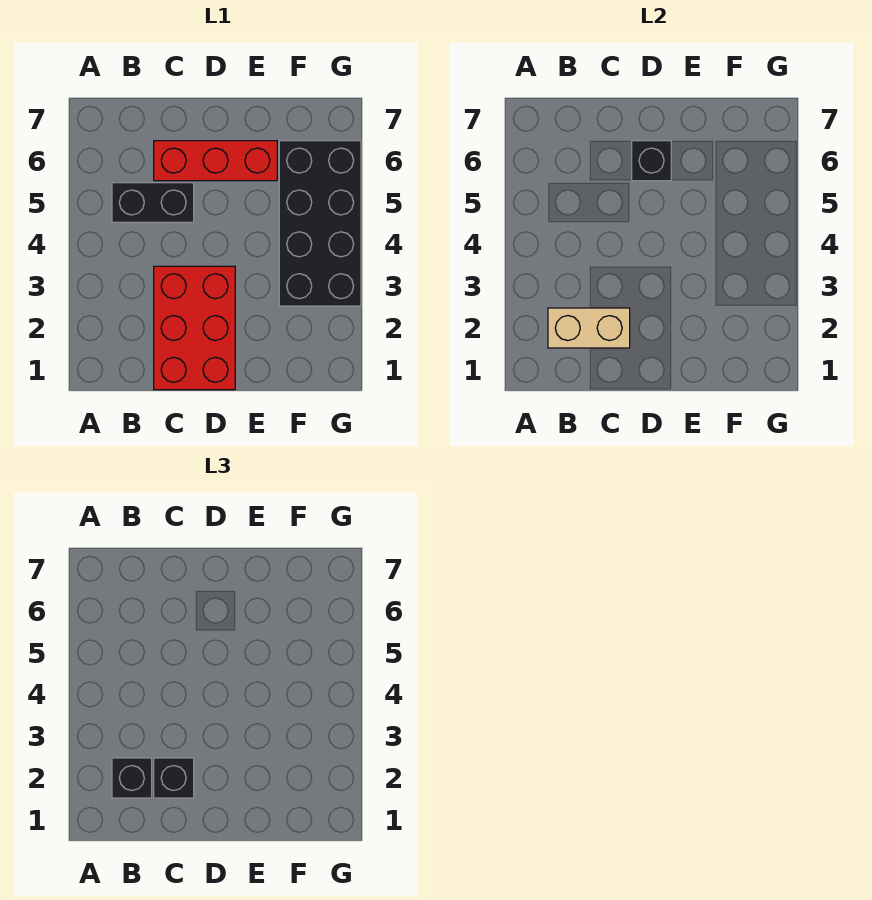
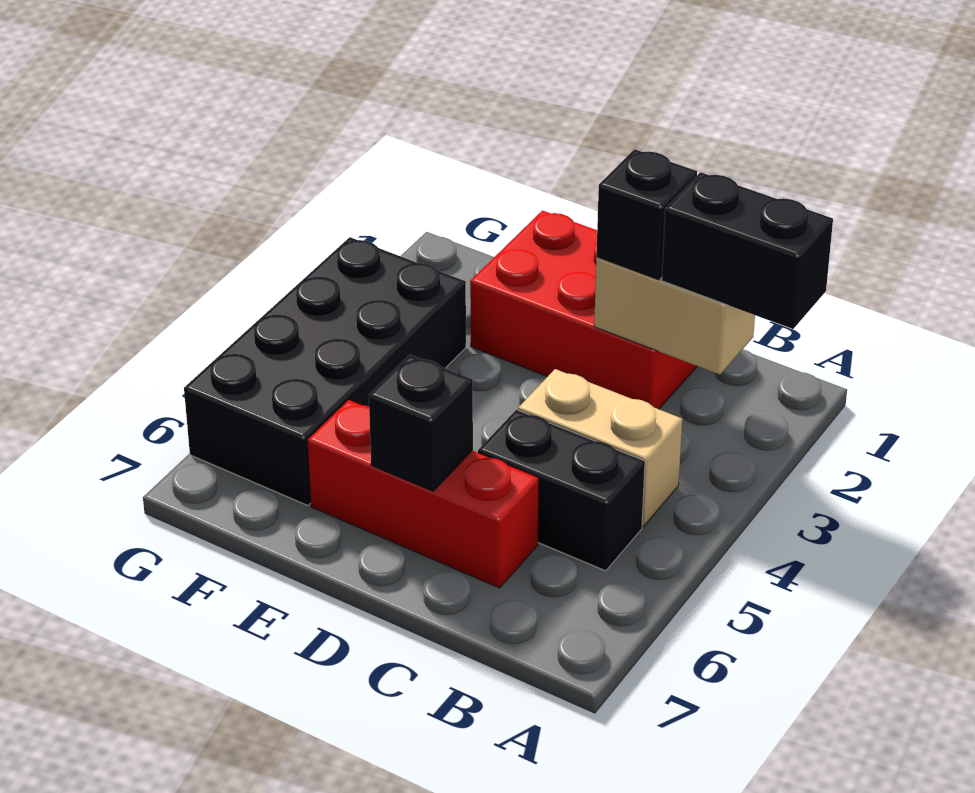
black brick B2 level 3 -> black brick A2:B2 level 3
none -> tan brick B4:C4 level 1
red brick C1:D3 level 1 -> red brick C1:E2 level 1

